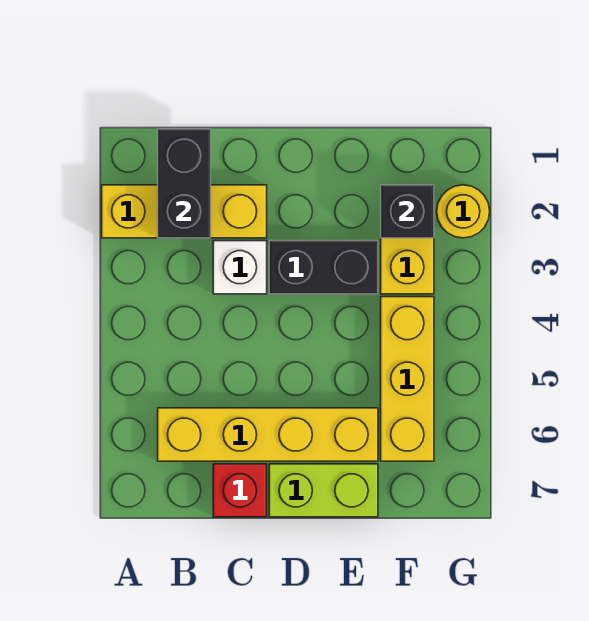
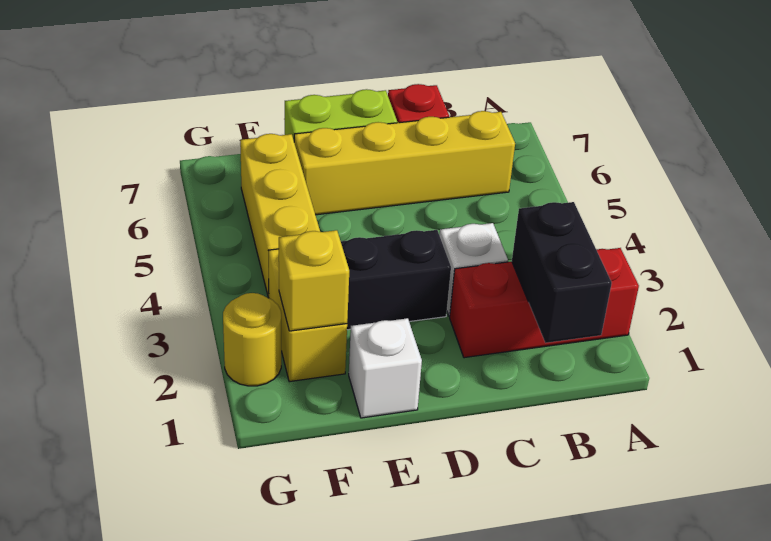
yellow brick A2:C2 level 1 -> red brick A2:C2 level 1
none -> white brick E1 level 1
black brick F2 level 2 -> yellow brick F2 level 2

